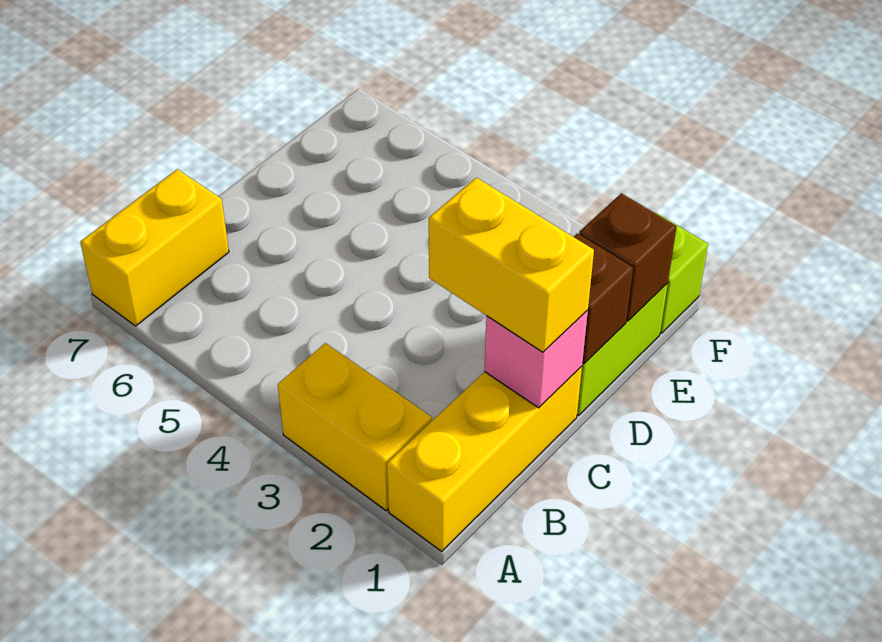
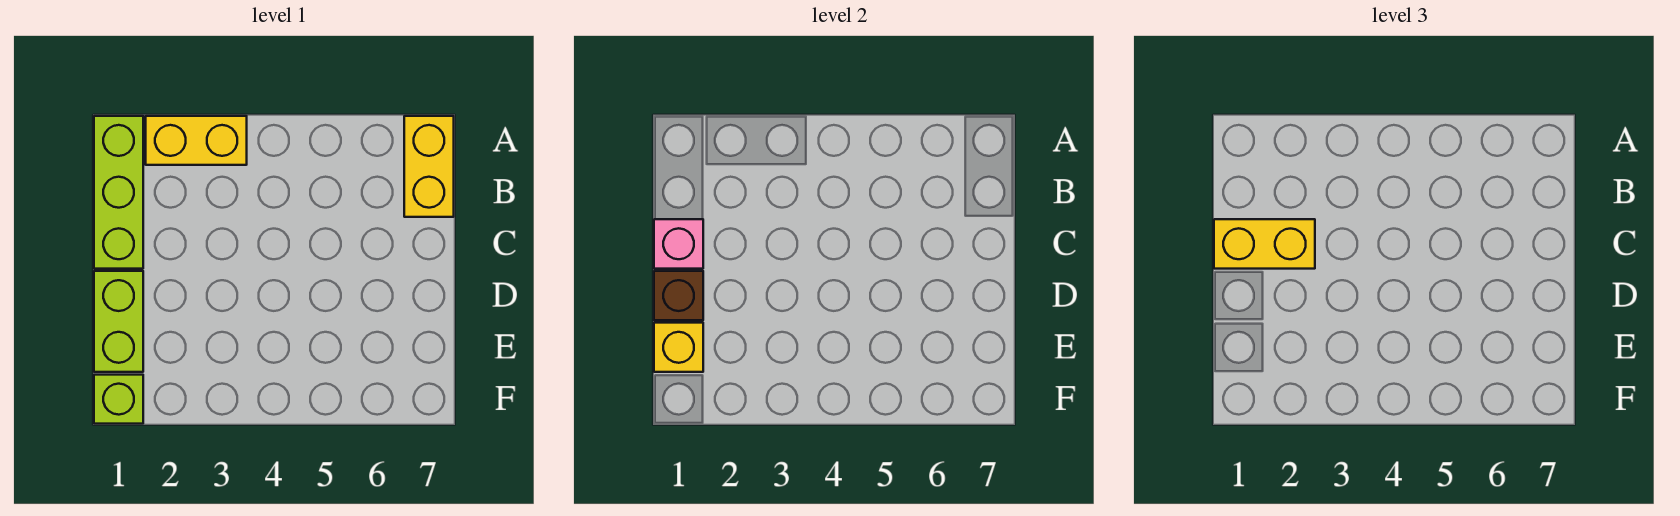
yellow brick A1:C1 level 1 -> lime brick A1:C1 level 1
brown brick E1 level 2 -> yellow brick E1 level 2

